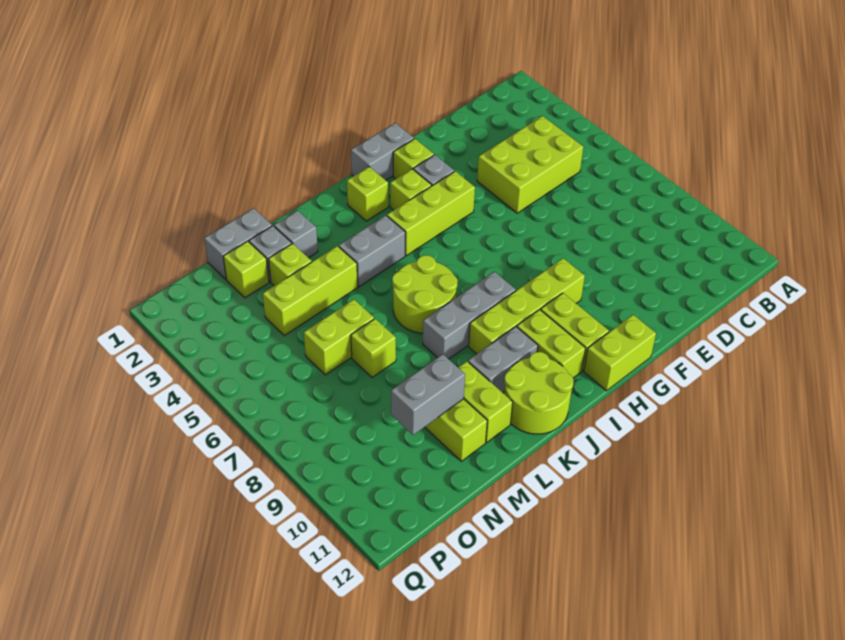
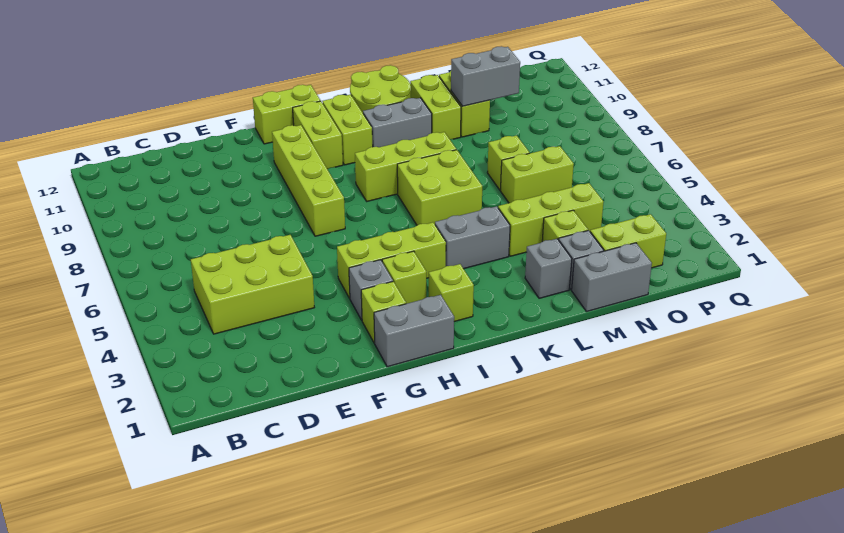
lime brick G9:J9 level 1 -> lime brick G7:G10 level 1
grey brick I8:K8 level 1 -> lime brick I8:K8 level 1
lime round brick J6:K7 level 1 -> lime brick J6:K7 level 1
lime brick N2 level 1 -> lime brick N2:O2 level 1

